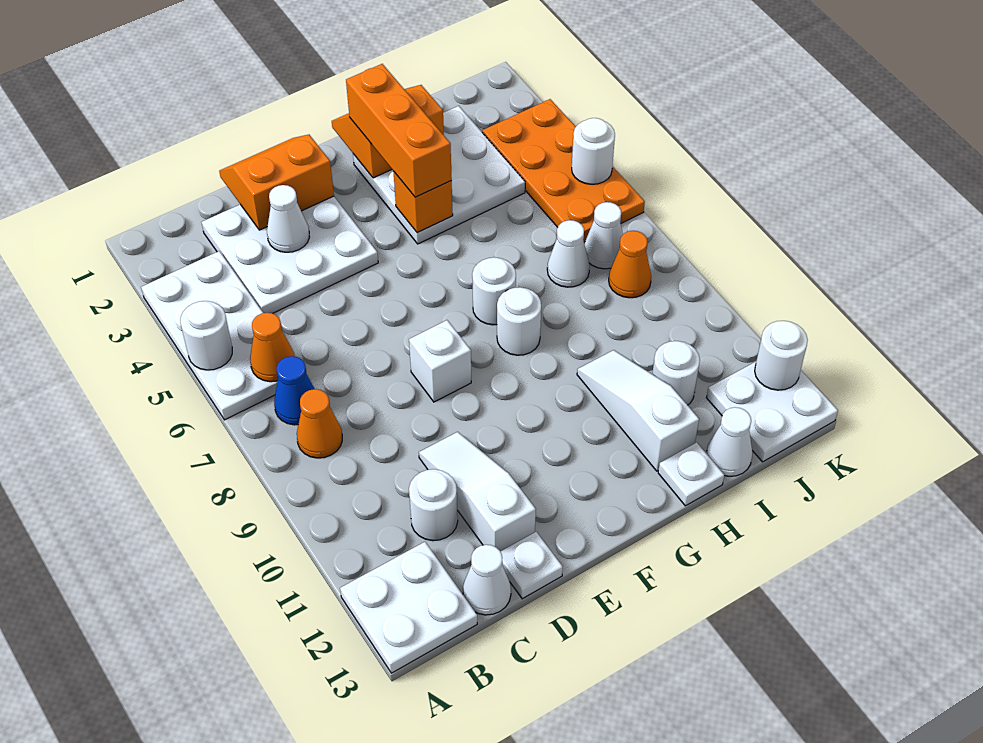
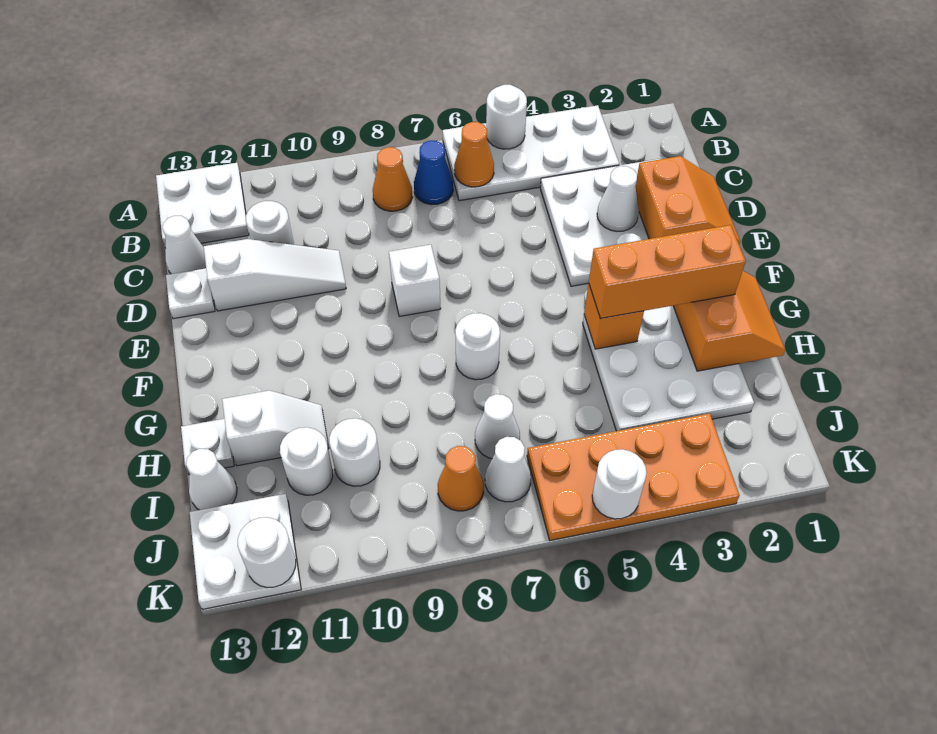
white round brick G8 level 1 -> white round brick I10 level 1
white slope H10:H12 level 1 top 12 -> white slope H11:H12 level 1 top 12

